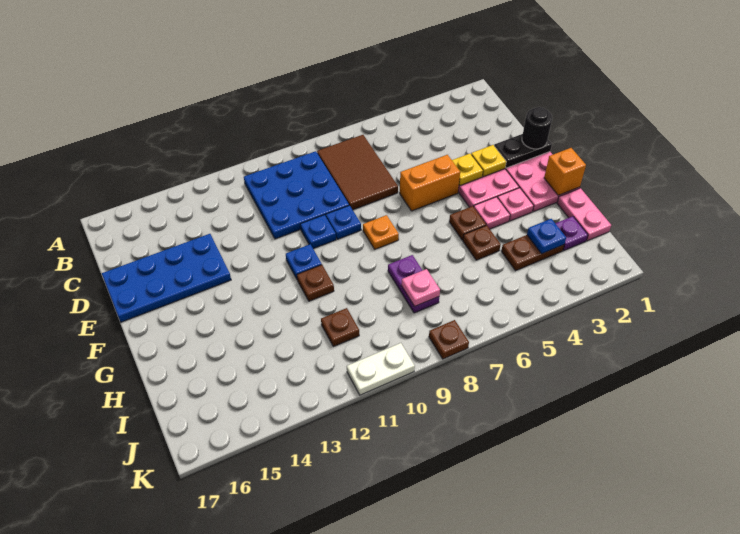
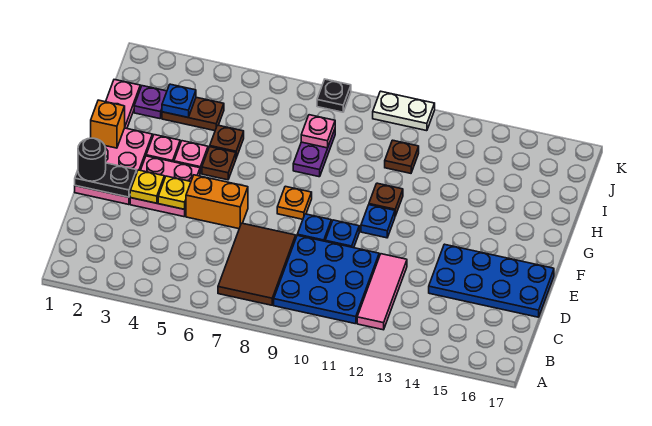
none -> pink tile B12:D12 level 1
brown plate K8 level 1 -> black plate K8 level 1

